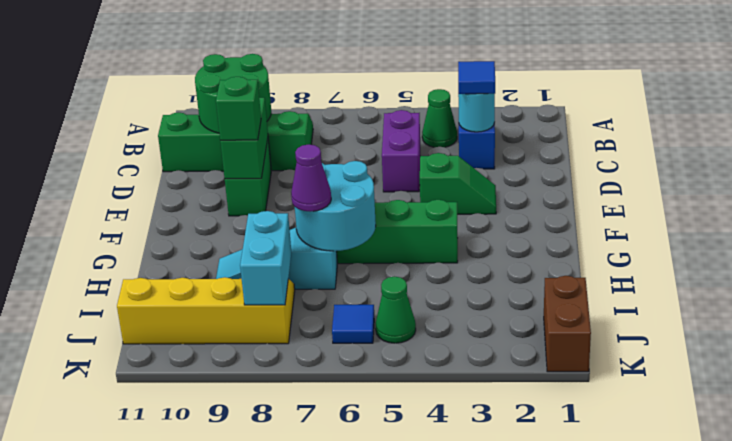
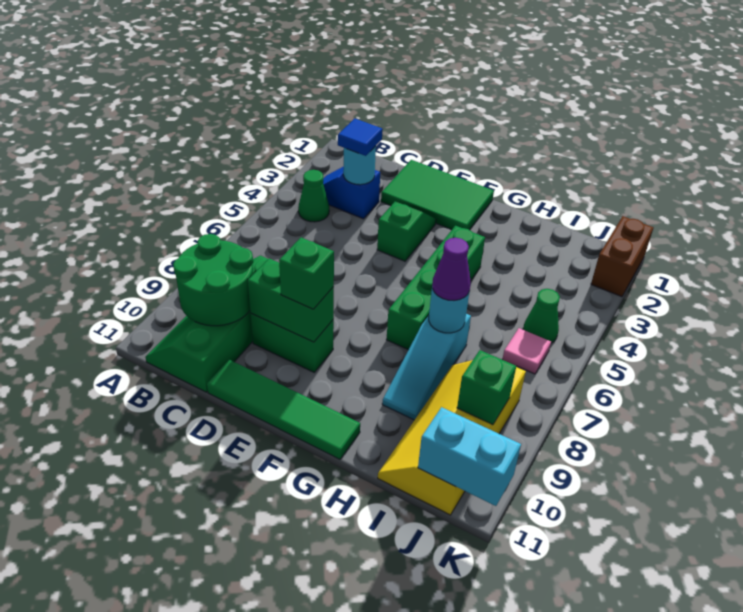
purple brick C5:D5 level 1 -> none
none -> green tile D1:F2 level 1
none -> green tile D11:G11 level 1
cyan round brick G6:H7 level 2 -> cyan round brick H7 level 2
cyan brick I8:J8 level 2 -> cyan brick J11:K11 level 2
brown brick J1:K1 level 1 -> brown brick K1:K2 level 1
blue tile J6 level 1 -> pink tile J6 level 1
none -> green brick J9 level 2

